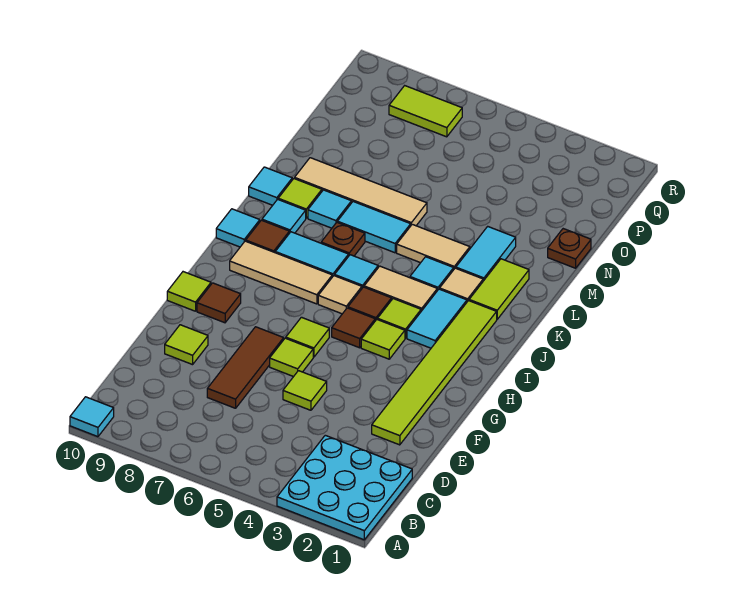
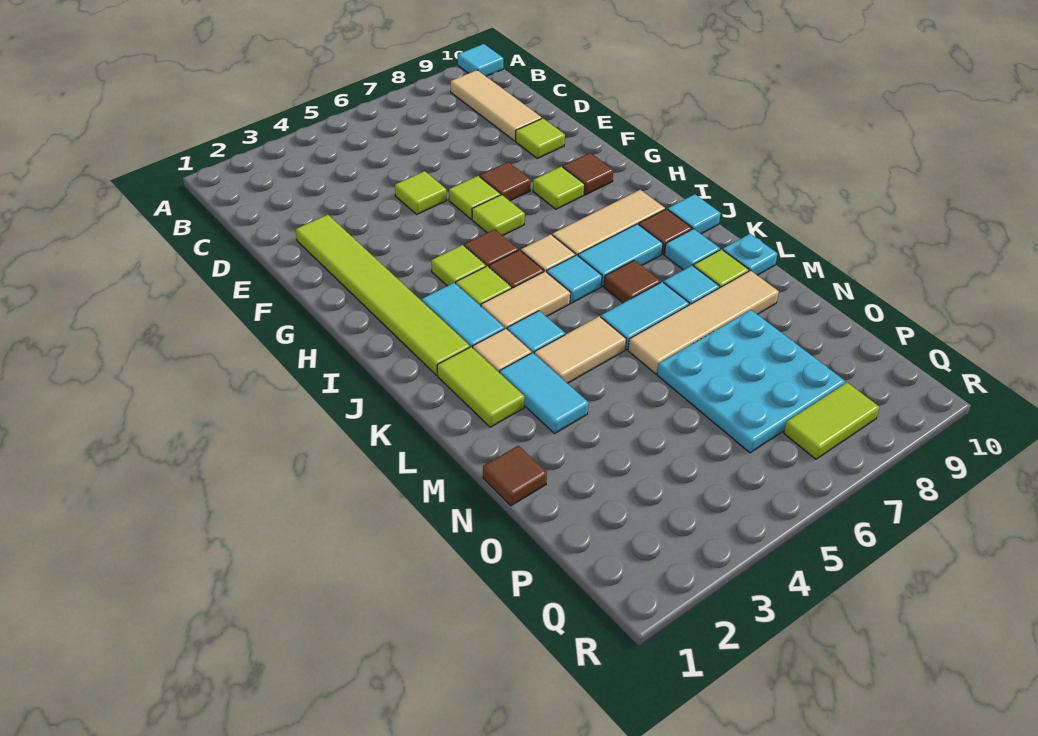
cyan plate A1:C3 level 1 -> cyan plate N6:P8 level 1
none -> tan tile B9:D9 level 1
brown tile D7:F7 level 1 -> brown tile F7 level 1
lime tile G10 level 1 -> lime tile G8 level 1
brown plate K7 level 1 -> brown tile K7 level 1
cyan tile L10 level 1 -> cyan plate L10 level 1
brown plate N1 level 1 -> brown tile N1 level 1

